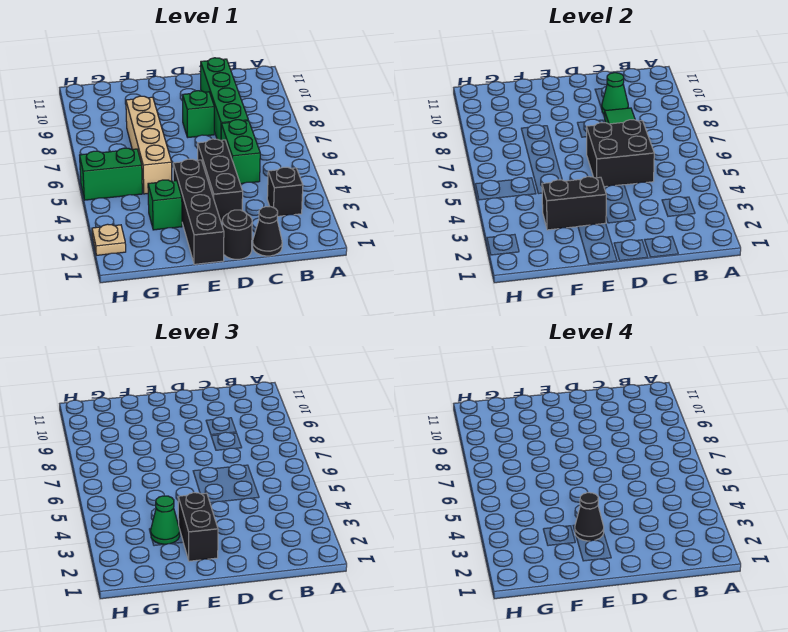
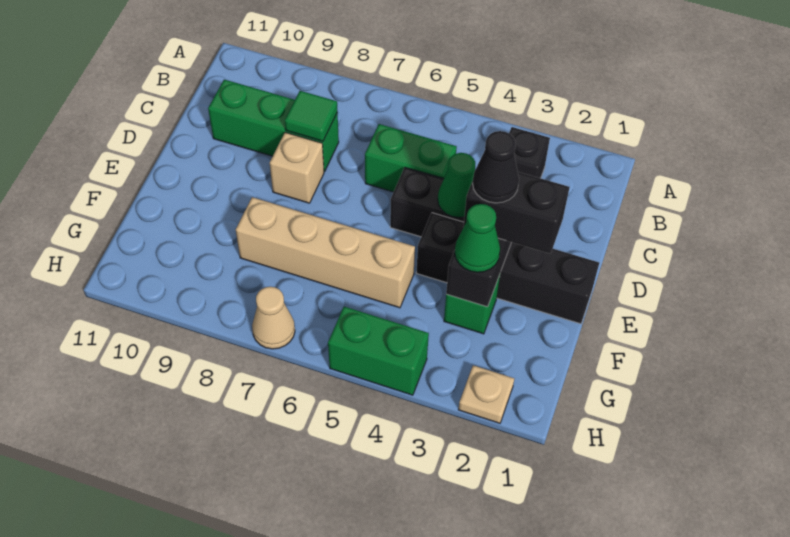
black cone C1 level 1 -> none
black brick C5:D6 level 2 -> none
green brick C7:C10 level 1 -> green brick C8:C10 level 1
green cone C9 level 2 -> green cone D4 level 2
black round brick D1 level 1 -> none
green brick D8 level 1 -> tan brick D8 level 1
green brick G5:H5 level 1 -> green brick H4:H5 level 1
none -> tan cone H7 level 1

